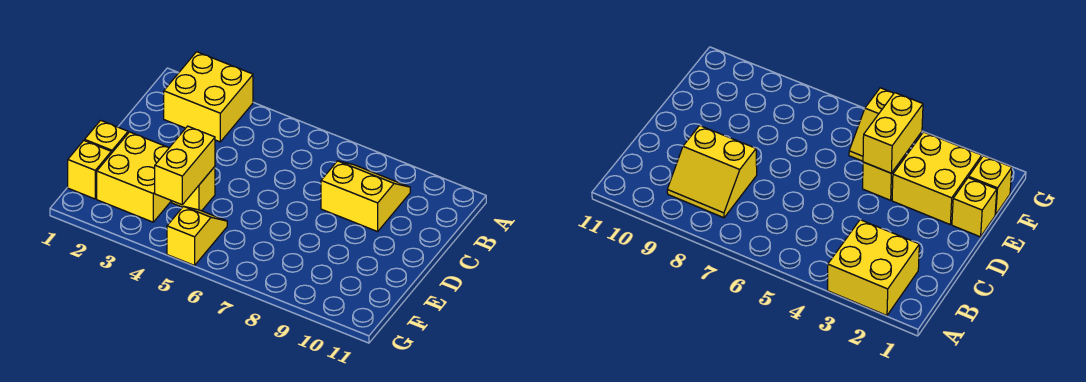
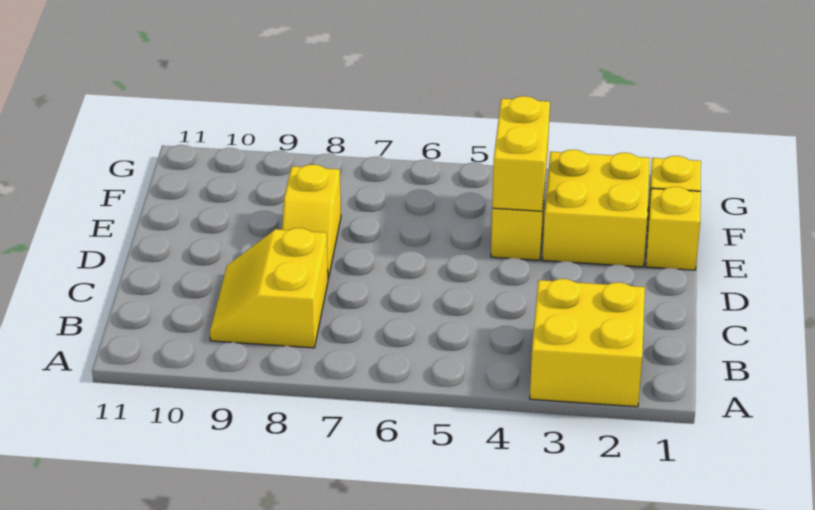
yellow slope B8:C9 level 1 top C -> yellow slope B8:C9 level 1 top 8
yellow slope F5:G5 level 1 top G -> yellow slope D8:E8 level 1 top E

